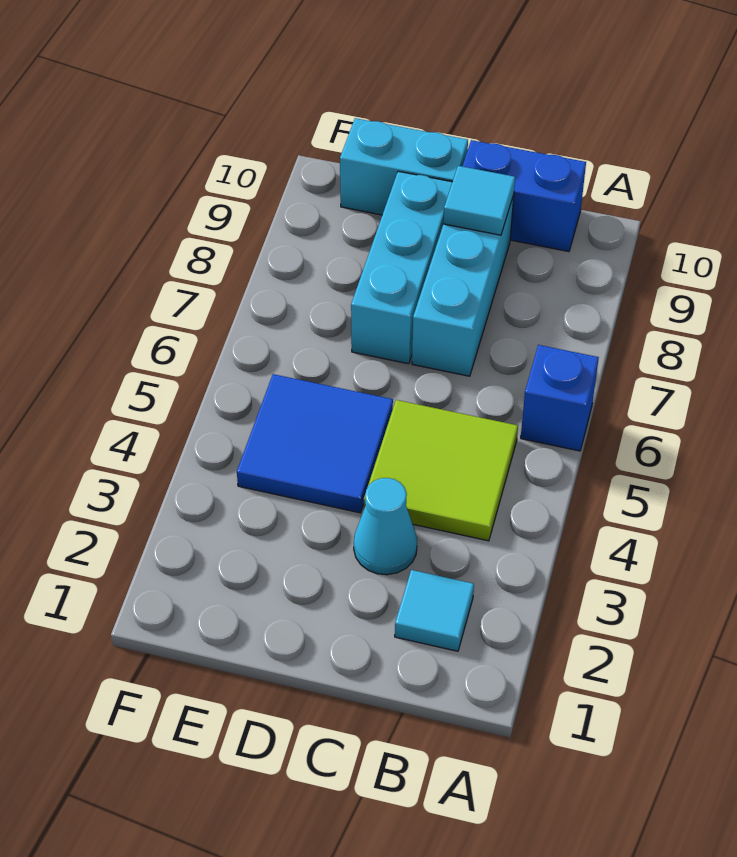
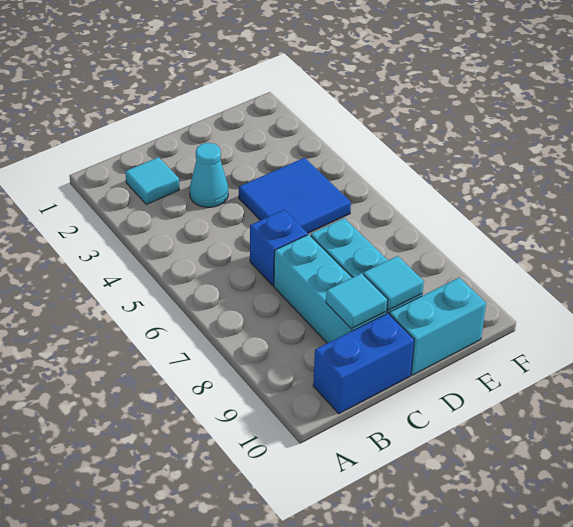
blue brick A6 level 1 -> blue brick C6 level 1
lime tile B4:C5 level 1 -> none
none -> cyan tile D9 level 2

